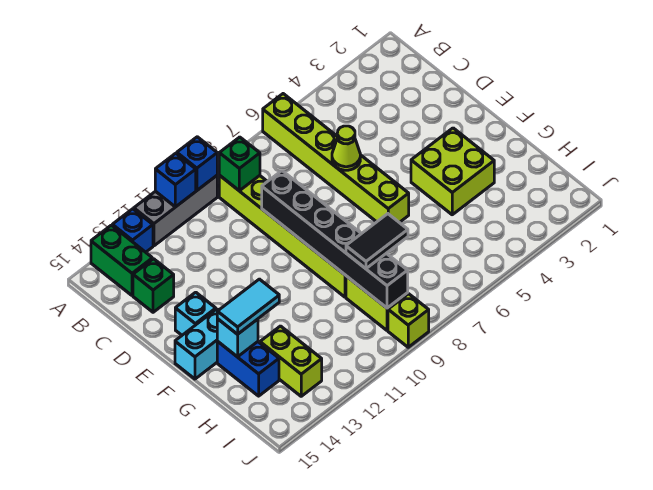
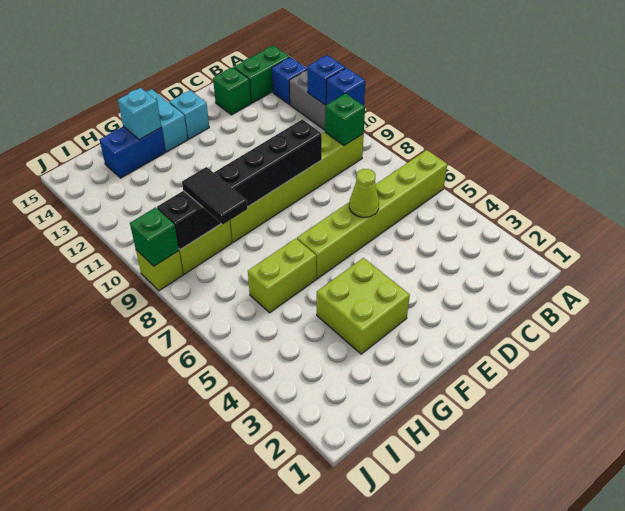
cyan tile G13:G14 level 3 -> none
lime brick H13:I13 level 1 -> lime brick G6:H6 level 1
none -> green brick J9 level 2

